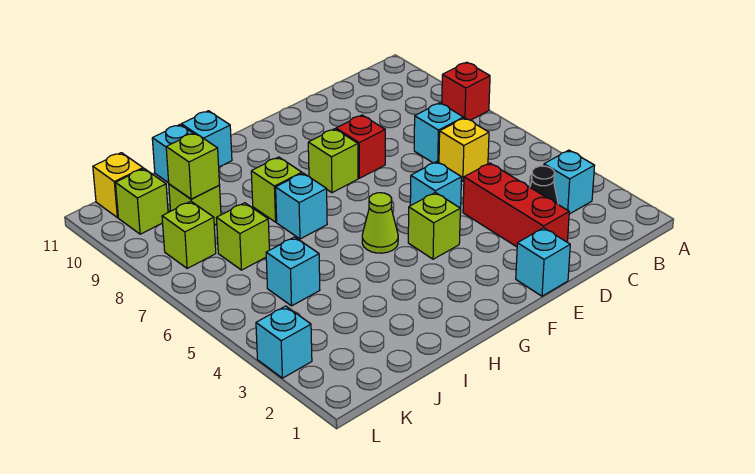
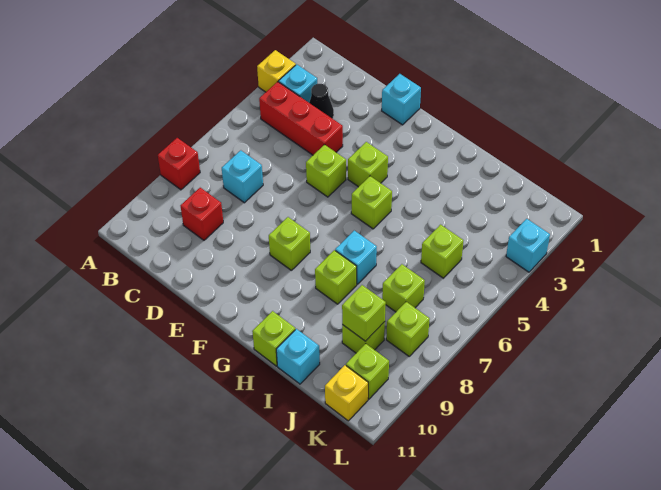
yellow brick C6 level 1 -> yellow brick A3 level 1
red brick D2:D4 level 1 -> red brick B4:D4 level 1
cyan brick E5 level 1 -> lime brick E5 level 1
red brick E8 level 1 -> red brick C9 level 1
lime cone G5 level 1 -> lime brick G5 level 1
cyan brick H11 level 1 -> lime brick H11 level 1
cyan brick J5 level 1 -> lime brick J5 level 1

